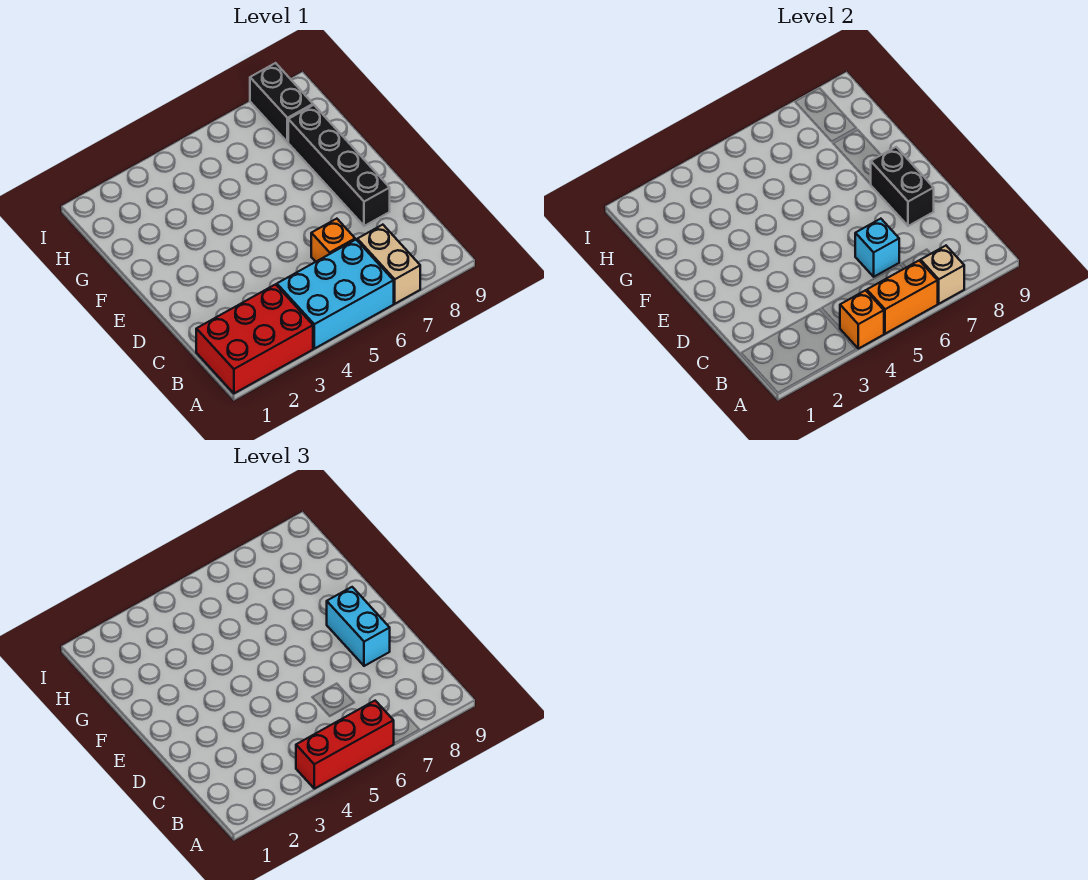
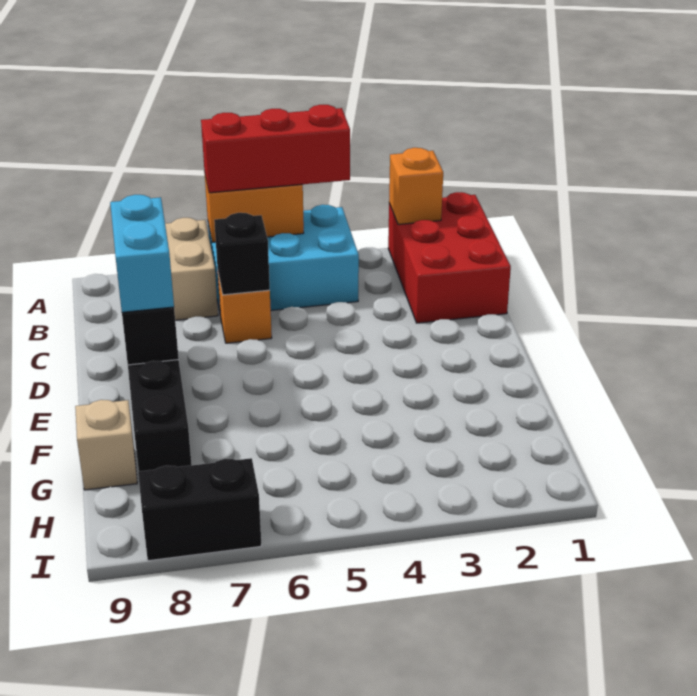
red brick A1:B3 level 1 -> red brick A1:C2 level 1
orange brick A4 level 2 -> orange brick A2 level 2
tan brick A7 level 2 -> tan brick G9 level 1
cyan brick C6 level 2 -> black brick C6 level 2
black brick H8:I8 level 1 -> black brick I7:I8 level 1

